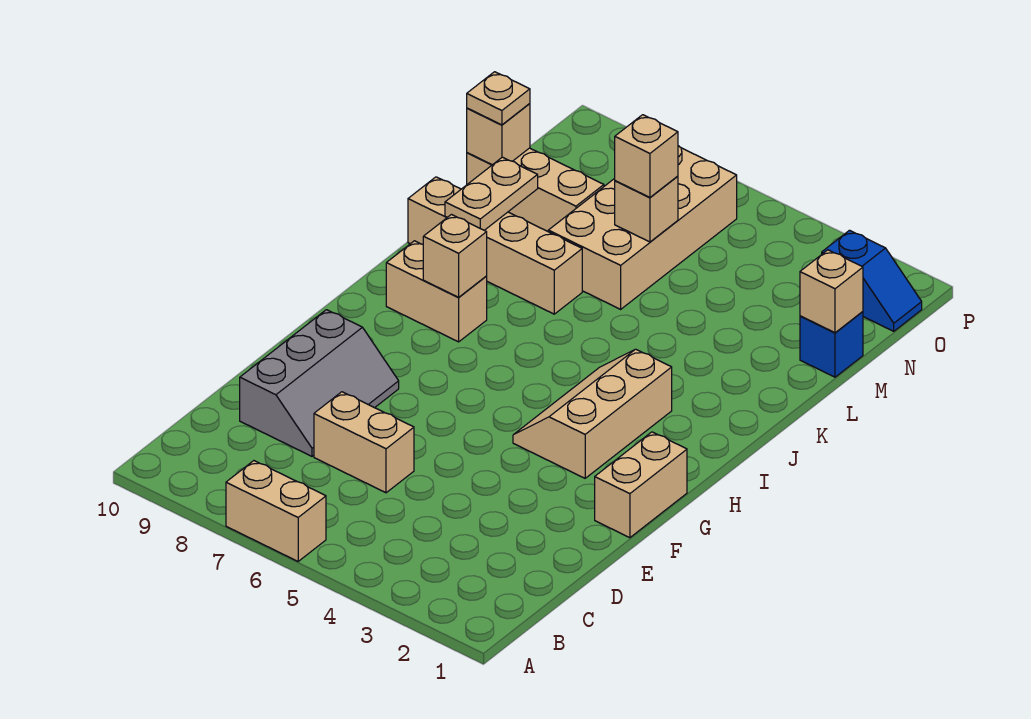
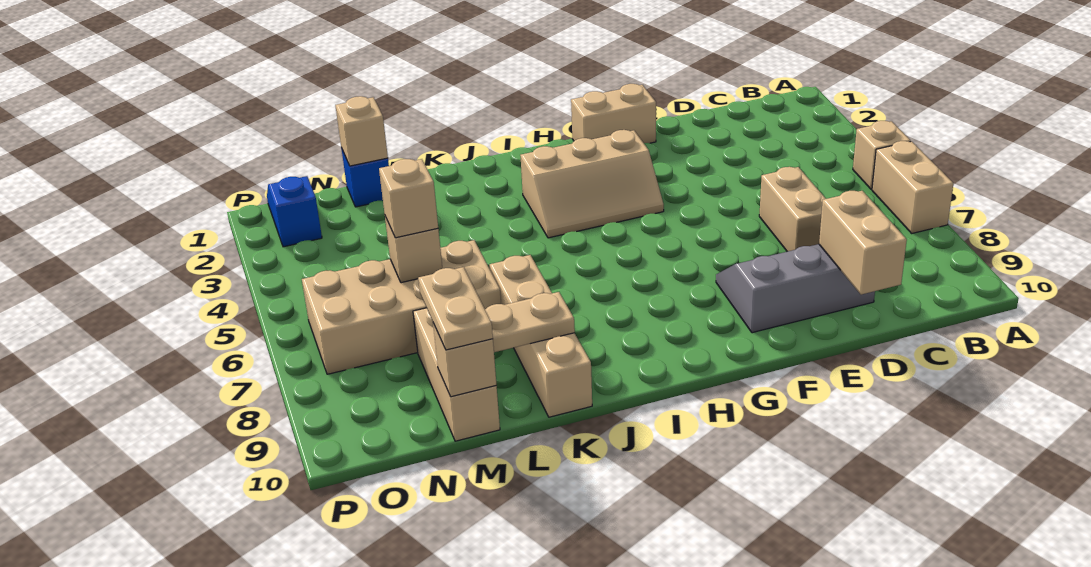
tan brick I8:I9 level 1 -> tan brick D9:D10 level 2
tan brick I8 level 2 -> tan brick A5 level 1
tan plate M10 level 3 -> tan plate M9:M10 level 3

